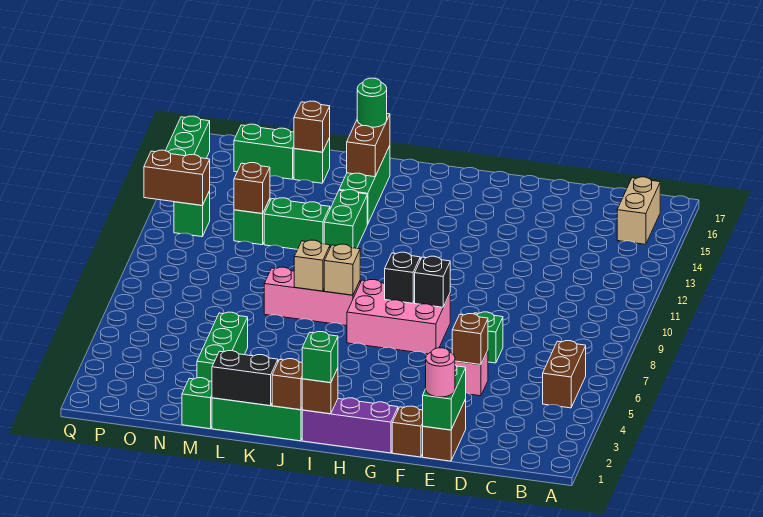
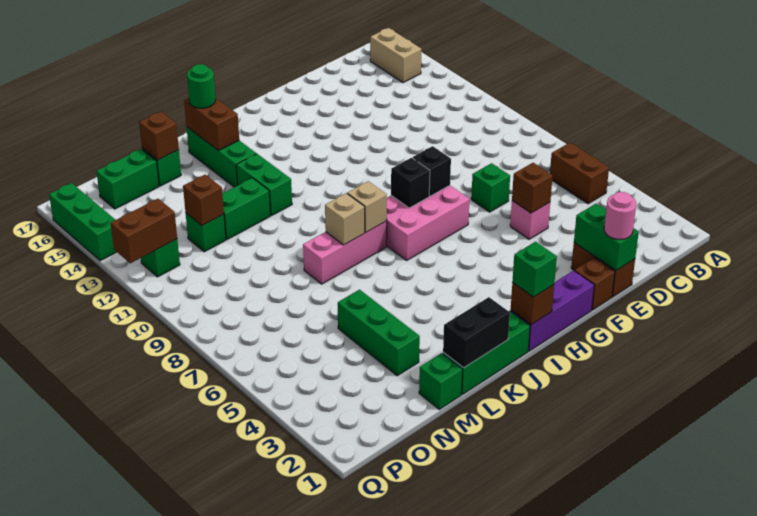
brown brick J1 level 2 -> none

